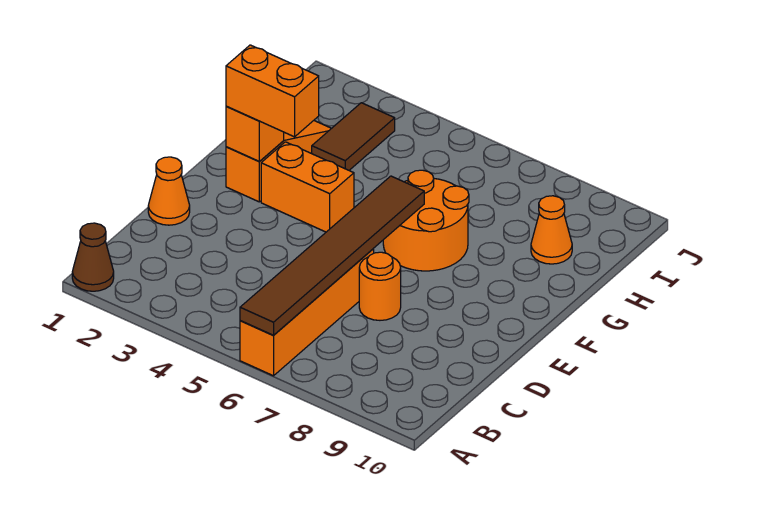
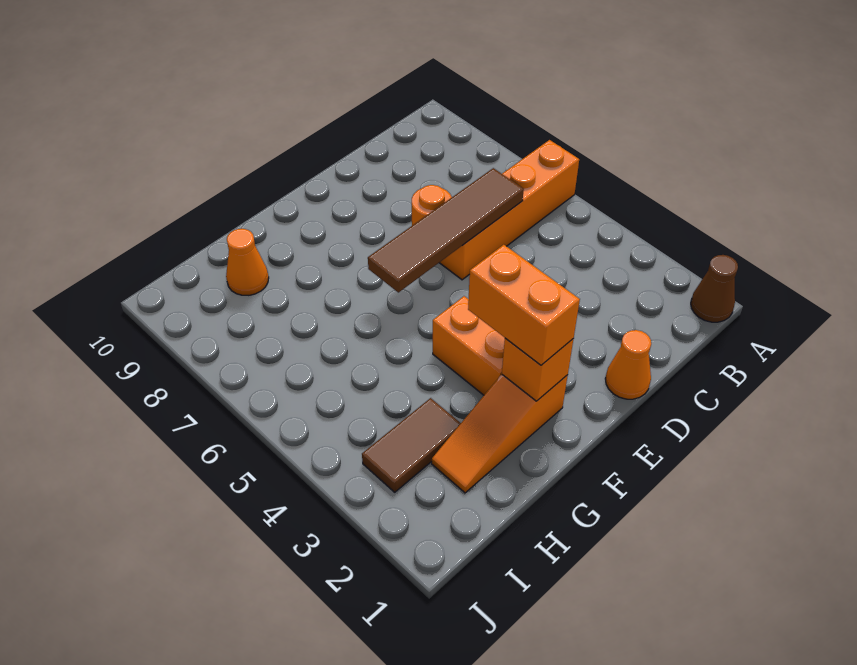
brown tile A6:F6 level 2 -> brown tile C6:F6 level 2
orange round brick F6:G7 level 1 -> none

